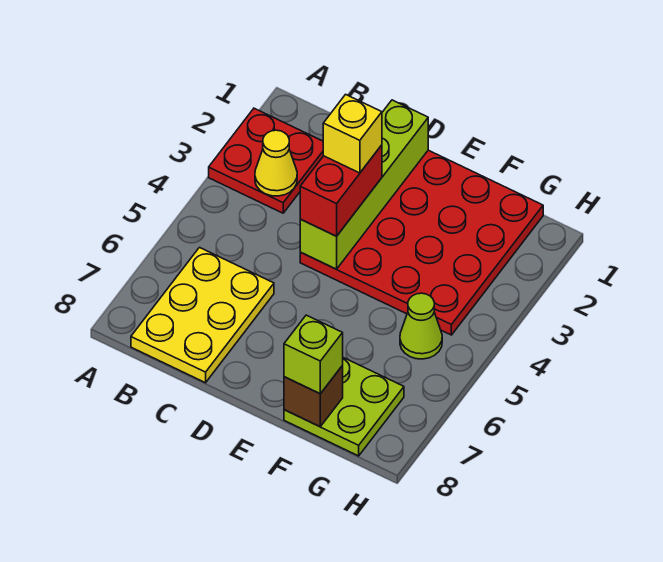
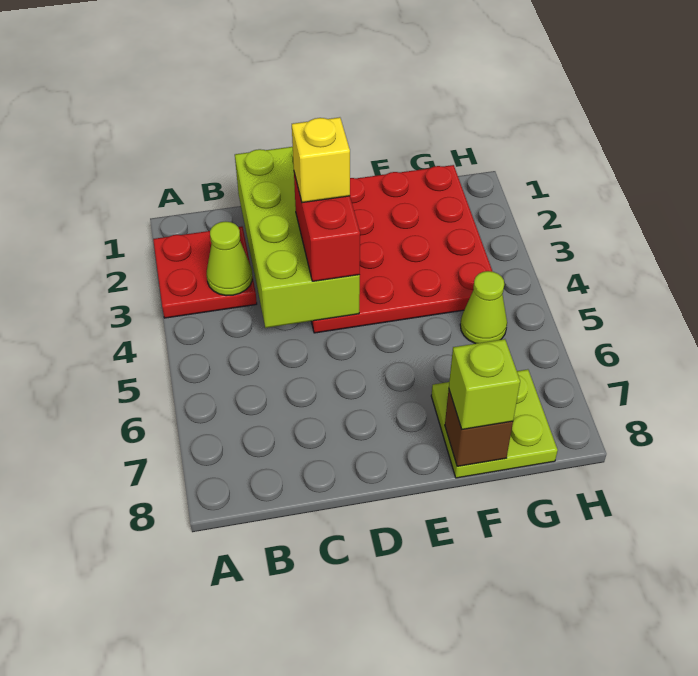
yellow cone B3 level 2 -> lime cone B3 level 2
yellow plate B6:C8 level 1 -> none
lime brick D1:D4 level 2 -> lime brick C1:D4 level 2

